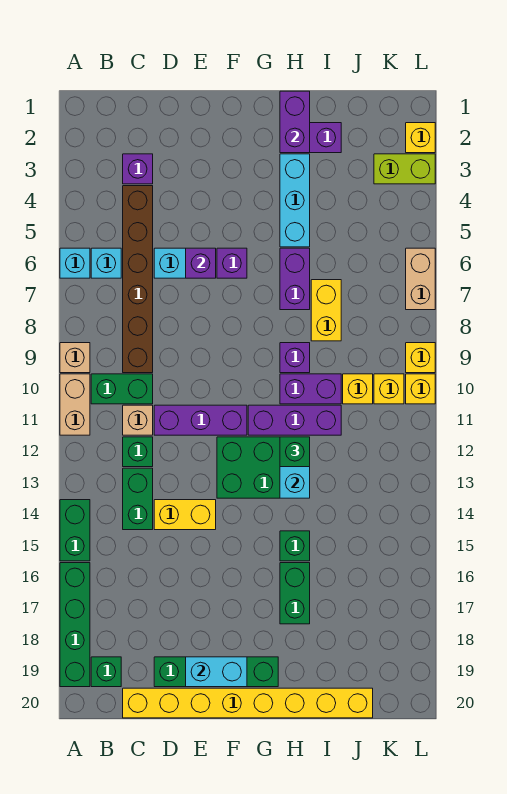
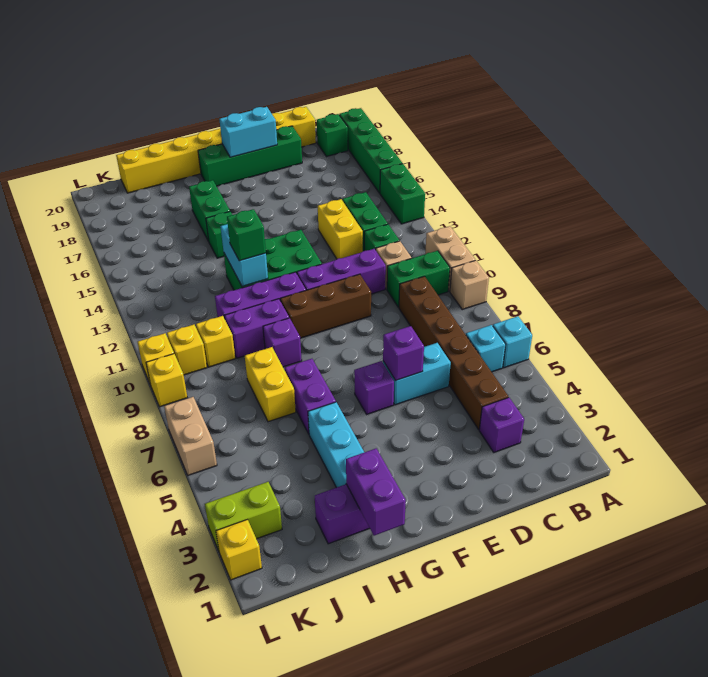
yellow brick D14:E14 level 1 -> yellow brick D13:D14 level 1
none -> brown brick E10:G10 level 1

